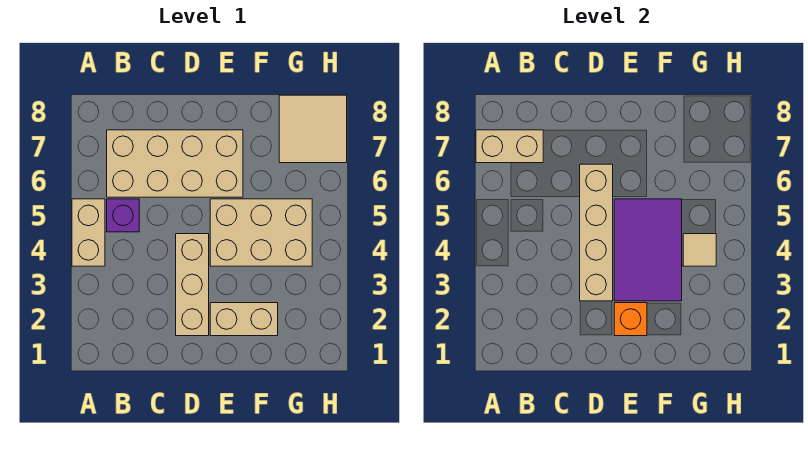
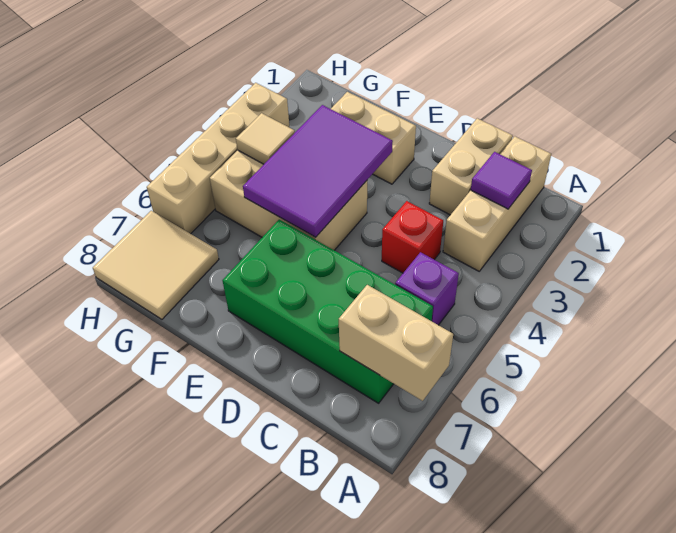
tan brick A4:A5 level 1 -> tan brick C1:C2 level 1
none -> purple tile B2 level 2
tan brick B6:E7 level 1 -> green brick B6:E7 level 1
none -> red brick C4 level 1
tan brick D2:D4 level 1 -> tan brick B1:B3 level 1
tan brick D3:D6 level 2 -> tan brick H3:H6 level 1
orange brick E2 level 2 -> none

